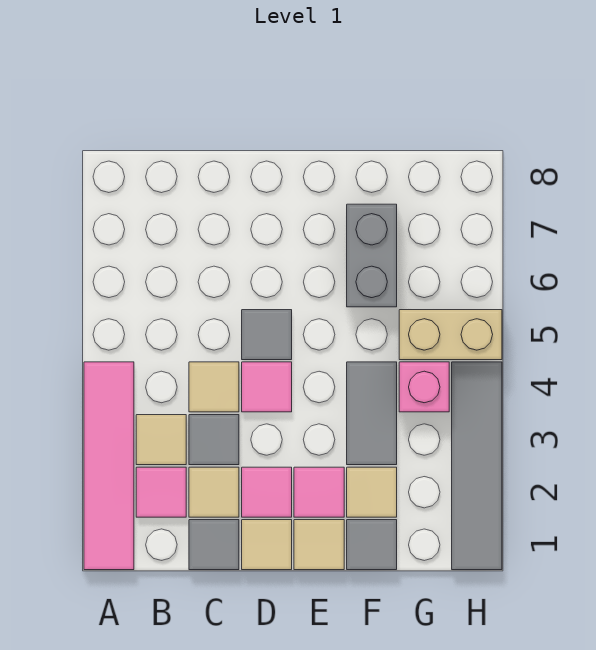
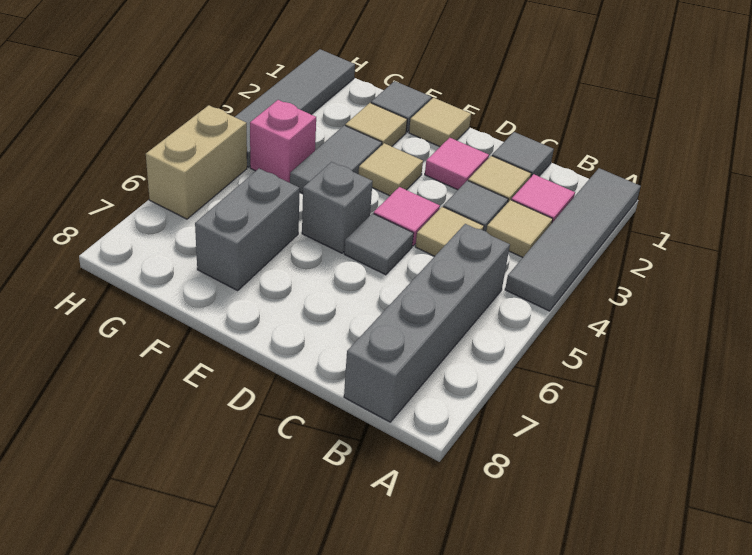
pink tile A1:A4 level 1 -> grey tile A1:A4 level 1
none -> grey brick B5:B8 level 1
tan tile D1 level 1 -> tan tile E3 level 1
pink tile E2 level 1 -> none
none -> grey brick E5 level 1
tan brick G5:H5 level 1 -> tan brick H5:H6 level 1

